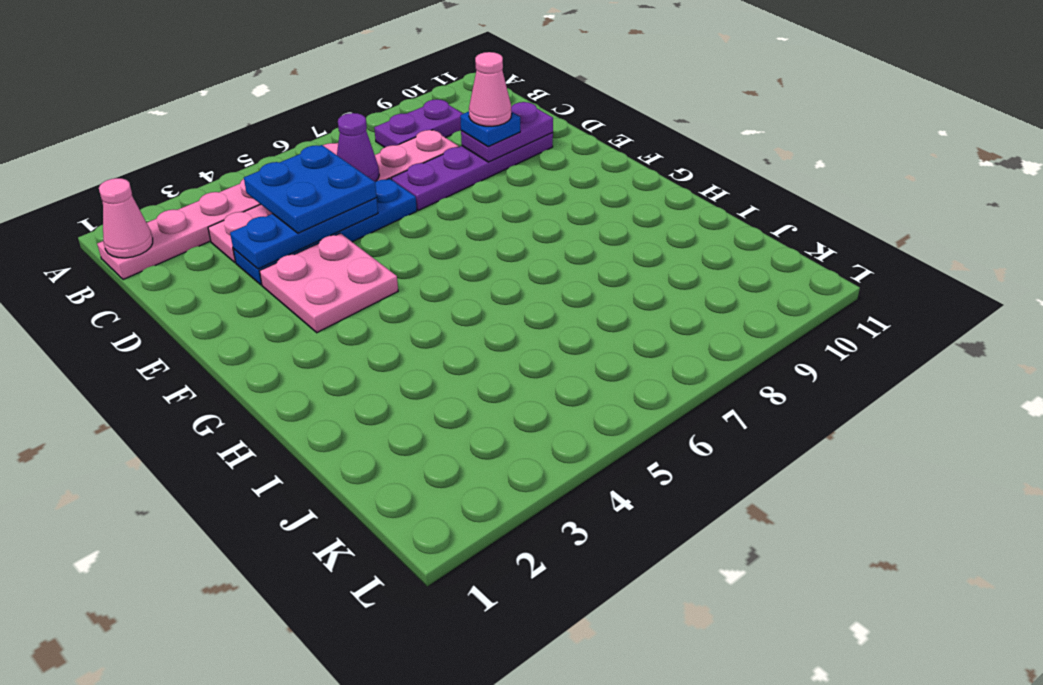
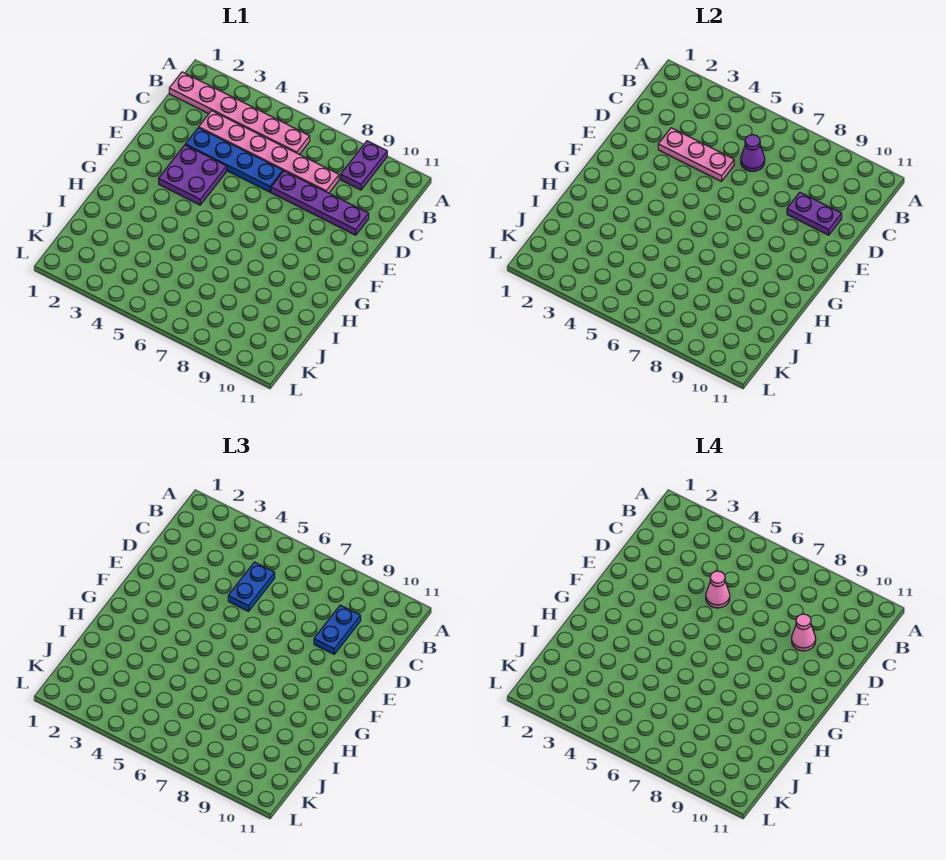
pink cone B1 level 2 -> pink cone D5 level 4
purple plate B8:B9 level 1 -> purple plate A9:B9 level 1
blue plate C4:D5 level 3 -> blue plate C5:D5 level 3
blue plate D3:D5 level 2 -> pink plate D3:D5 level 2
blue plate D9 level 3 -> blue plate C9:D9 level 3
pink plate E3:F4 level 1 -> purple plate E3:F4 level 1

